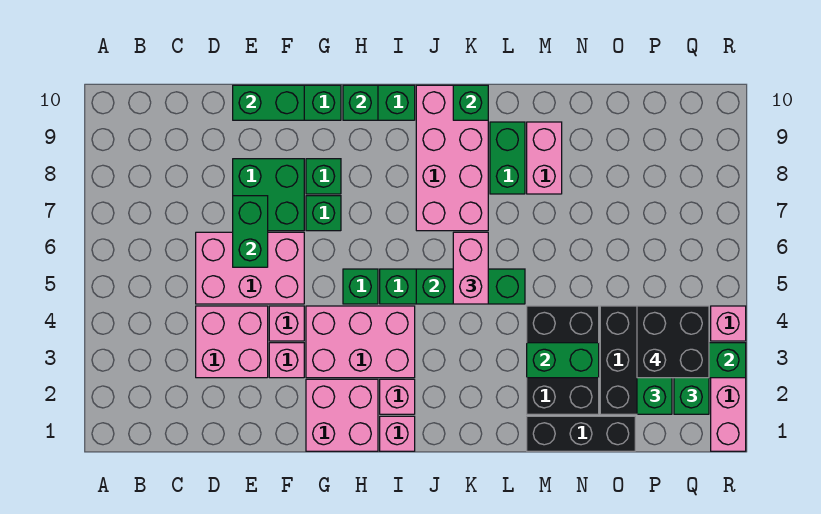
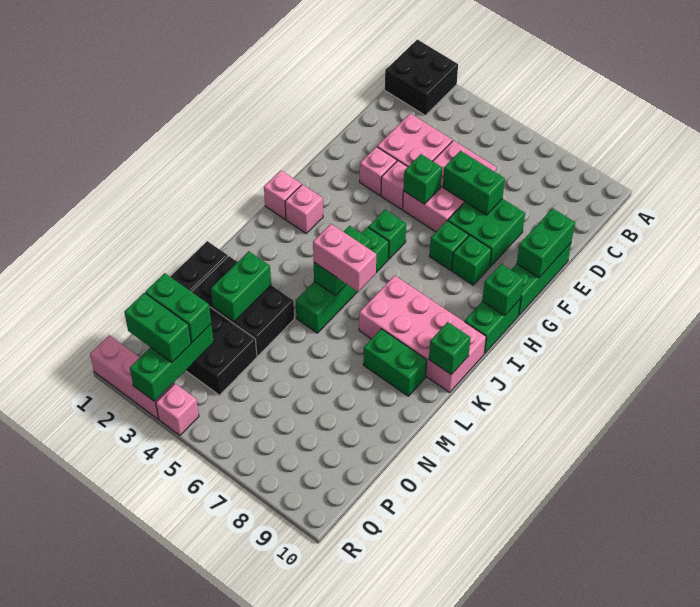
none -> green brick F5 level 2
pink brick G1:H2 level 1 -> none
pink brick G3:I4 level 1 -> none
pink brick M8:M9 level 1 -> none
black brick P3:Q4 level 4 -> black brick A1:B2 level 1

